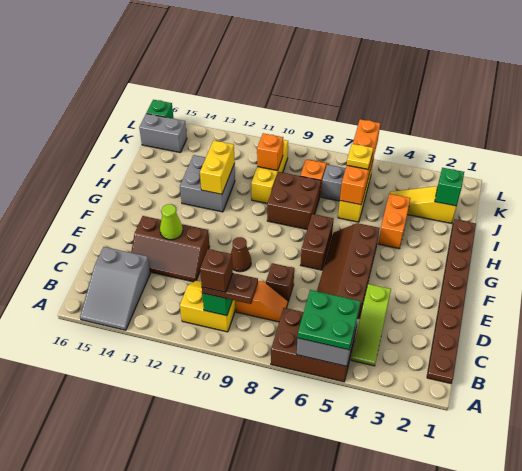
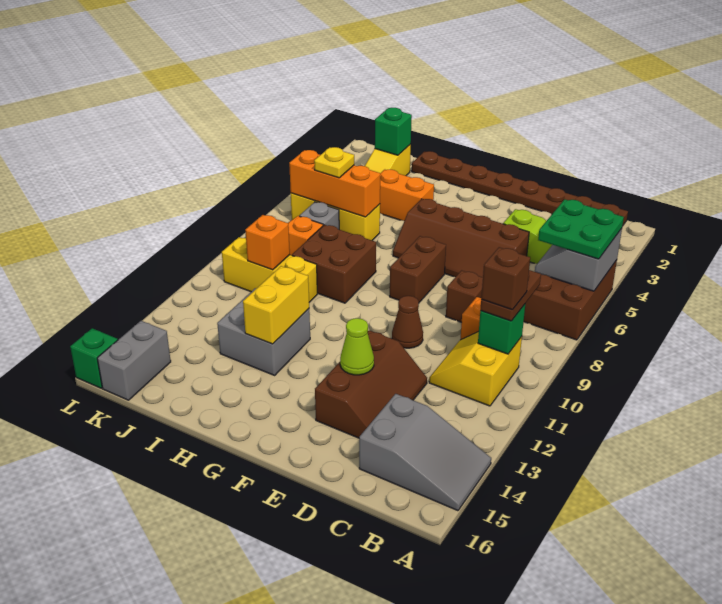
brown brick F7:G7 level 1 -> brown brick F7:F8 level 1
yellow brick H12:I12 level 2 -> yellow brick H12:H13 level 2
orange brick I6:L6 level 2 -> orange brick I6:K6 level 2

